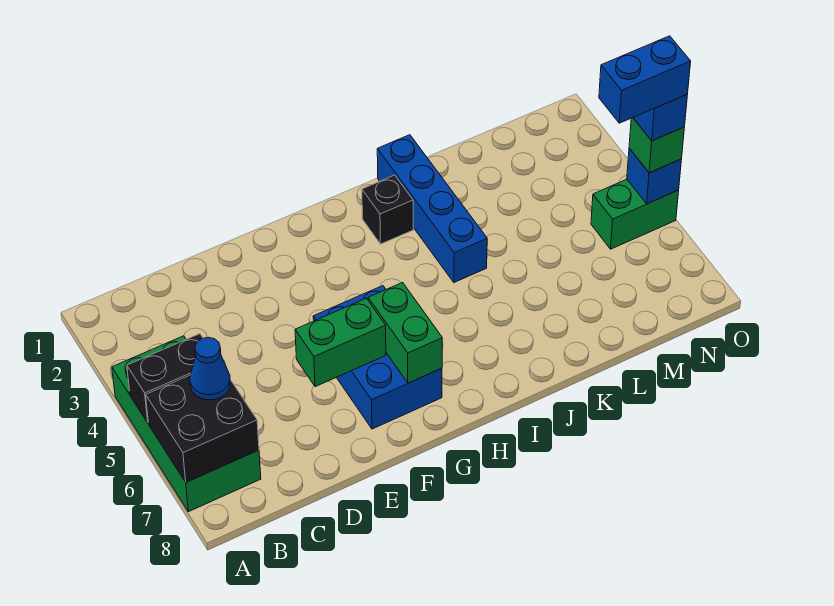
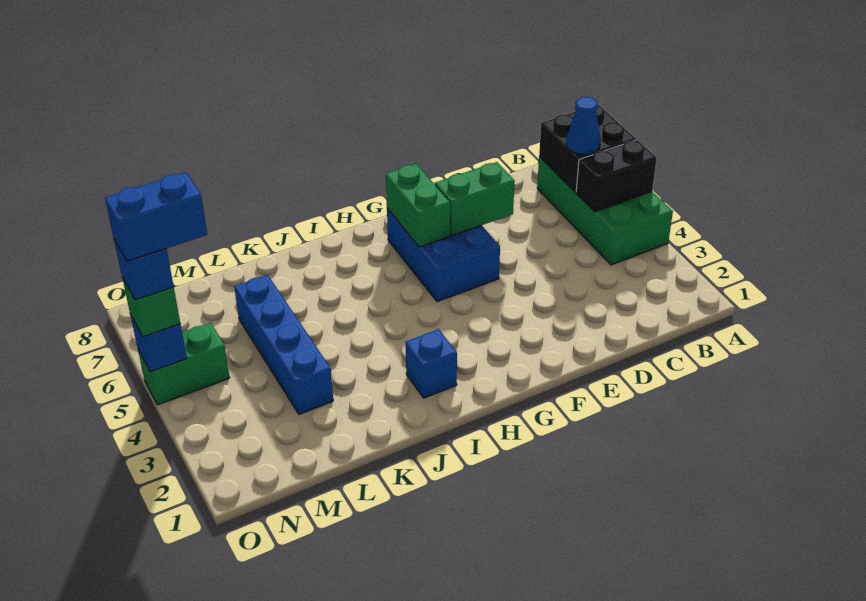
black brick I2 level 1 -> blue brick I2 level 1
blue brick J1:J4 level 1 -> blue brick L3:L6 level 1

